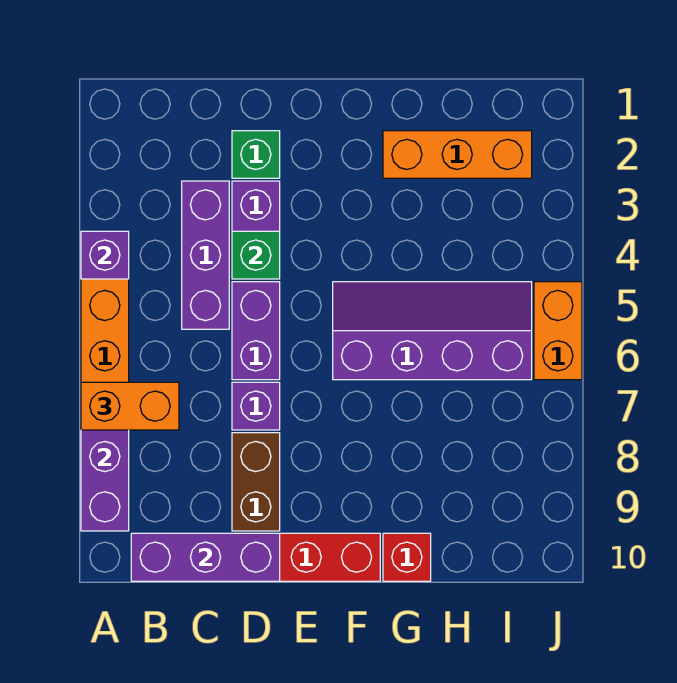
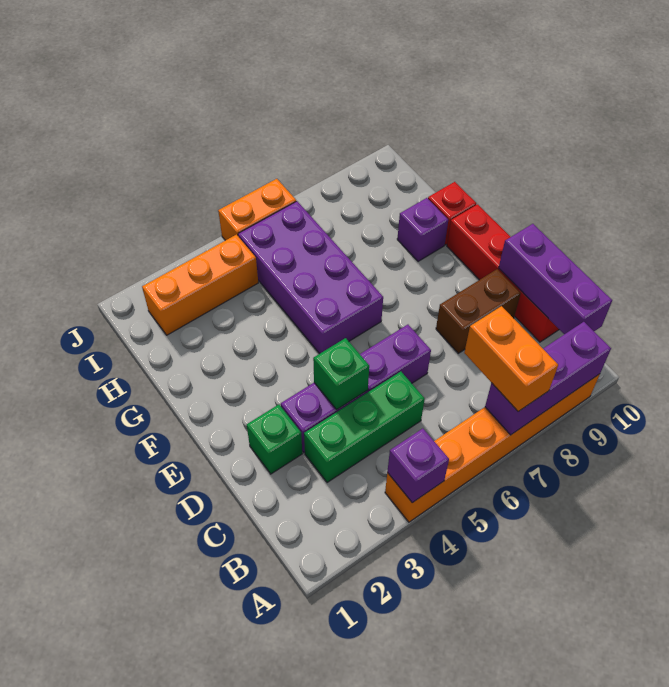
purple brick C3:C5 level 1 -> green brick C3:C5 level 1
purple brick D7 level 1 -> purple brick G9 level 1
purple slope F5:I6 level 1 top 6 -> purple brick F5:I6 level 1
orange brick G2:I2 level 1 -> orange brick I2:I4 level 1

